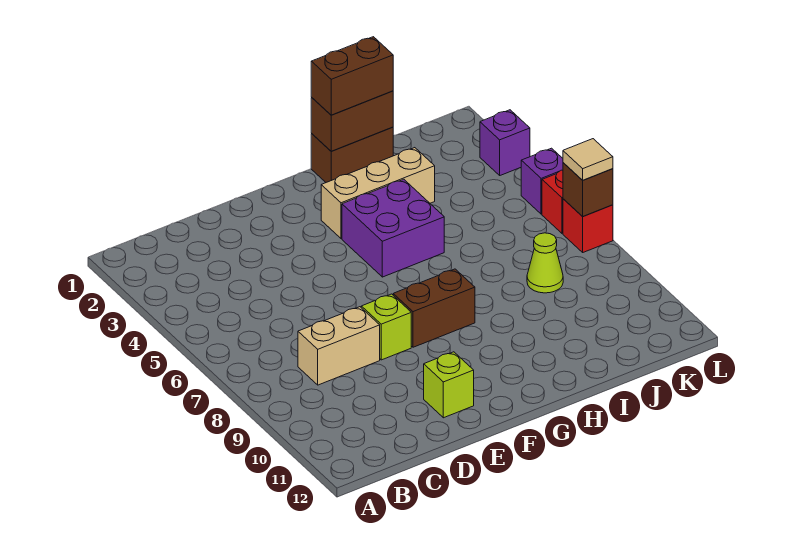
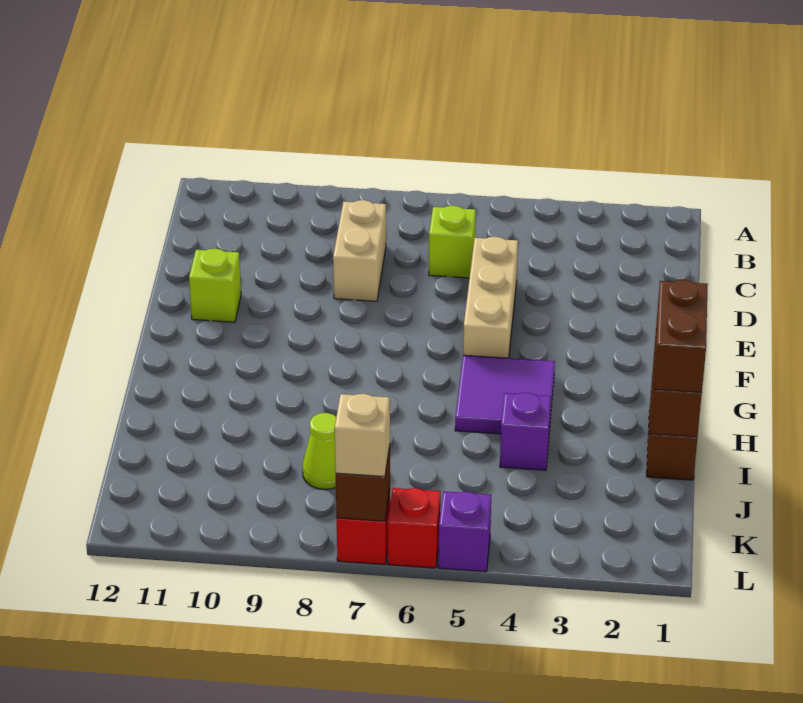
lime brick E8 level 1 -> lime brick C6 level 1
brown brick F8:G8 level 1 -> none
tan brick G3:I3 level 1 -> tan brick D5:F5 level 1
purple brick G4:H5 level 1 -> purple tile G4:H5 level 1
purple brick L3 level 1 -> purple brick I4 level 1
tan tile L7 level 3 -> tan brick L7 level 3

